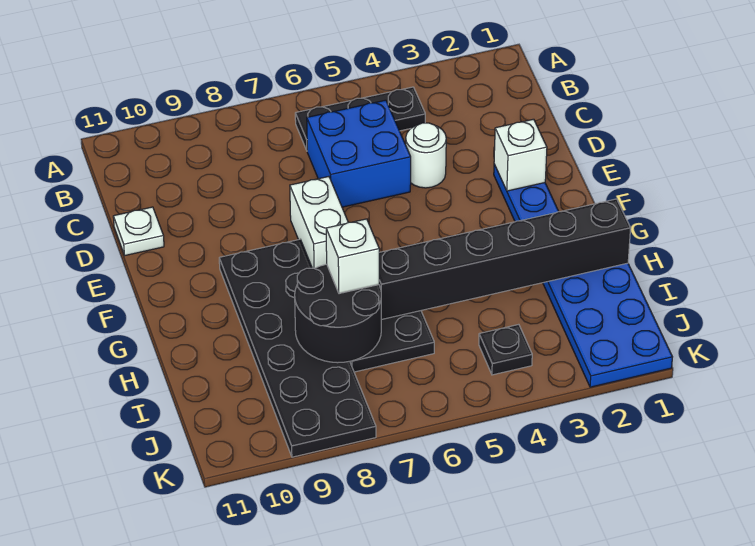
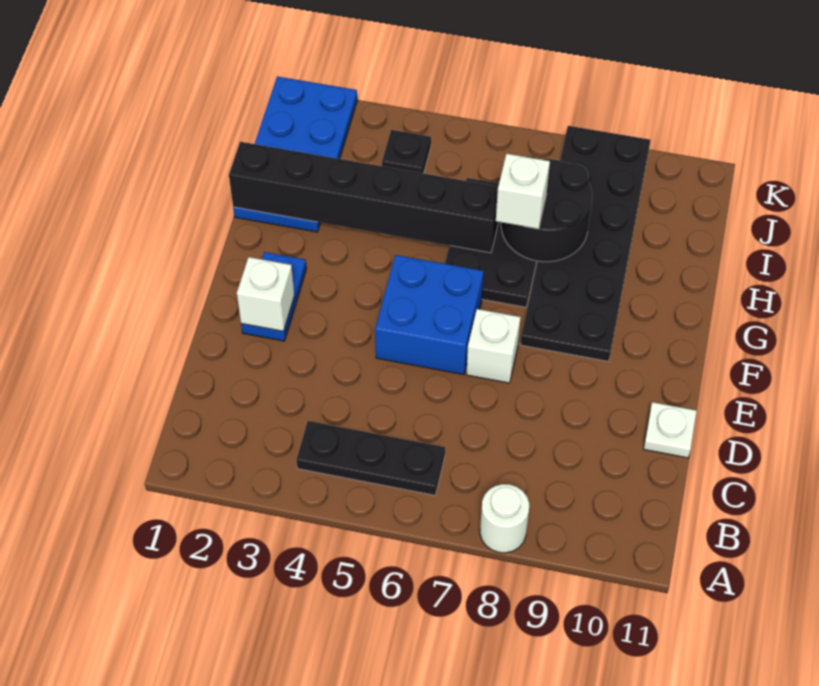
blue brick C5:D6 level 1 -> blue brick E5:F6 level 1
white round brick D4 level 1 -> white round brick A8 level 1
white brick E7:F7 level 1 -> white brick E7 level 1

